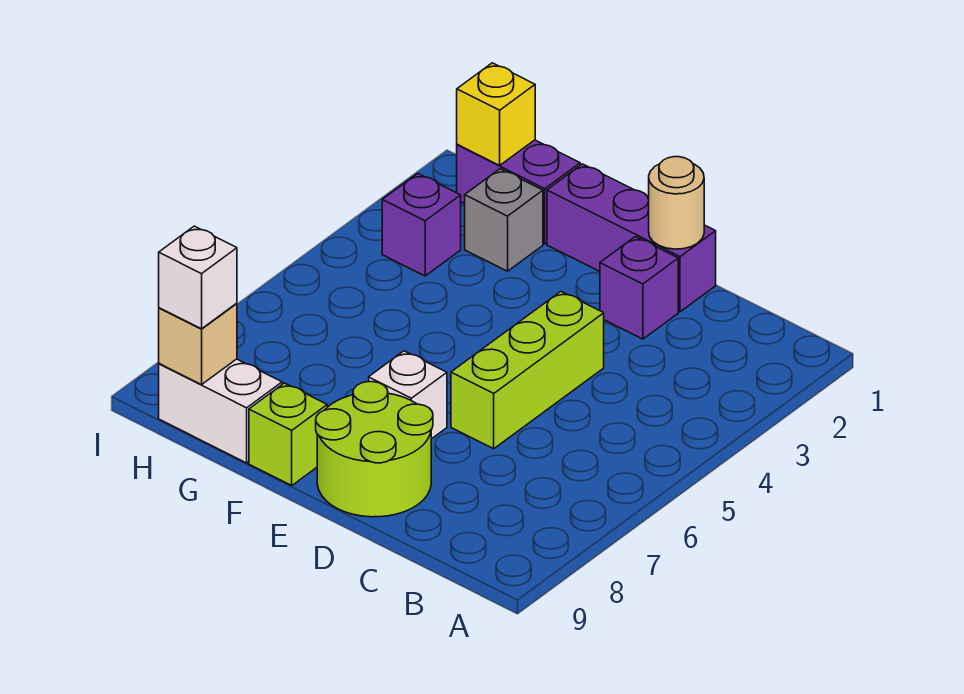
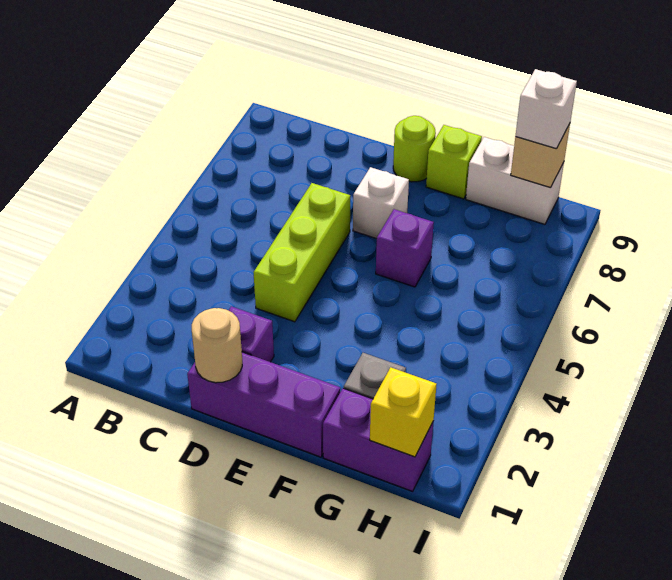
lime round brick D8:E9 level 1 -> lime round brick E9 level 1
purple brick H3 level 1 -> purple brick F6 level 1

